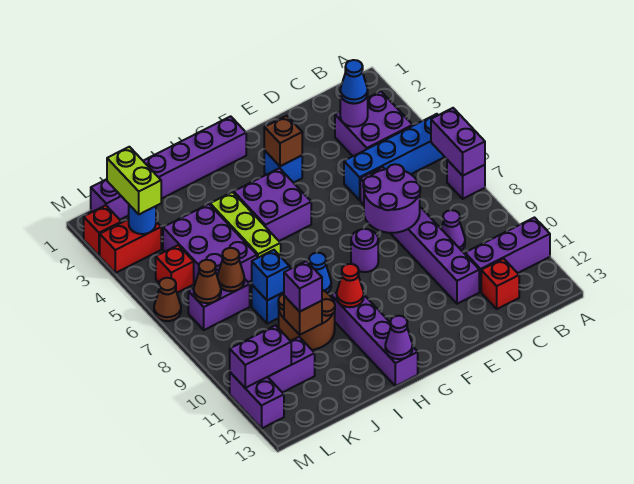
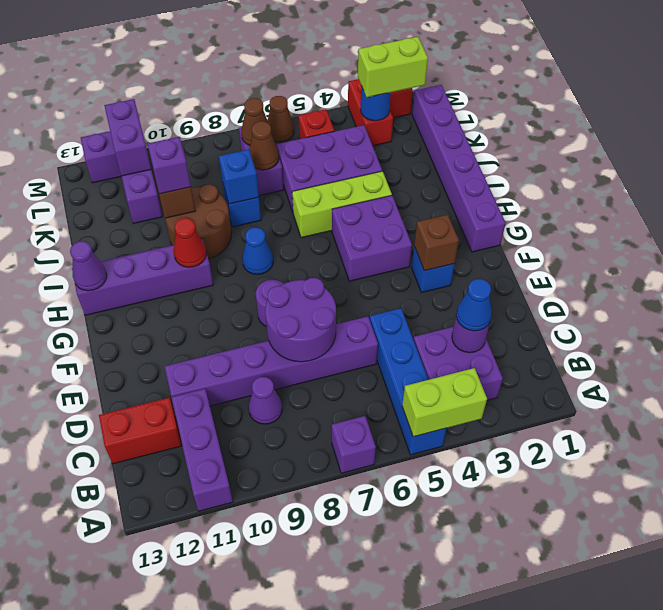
none -> lime brick A4:A5 level 2
purple brick A6:A7 level 2 -> none
red brick C12 level 1 -> red brick C12:C13 level 1

